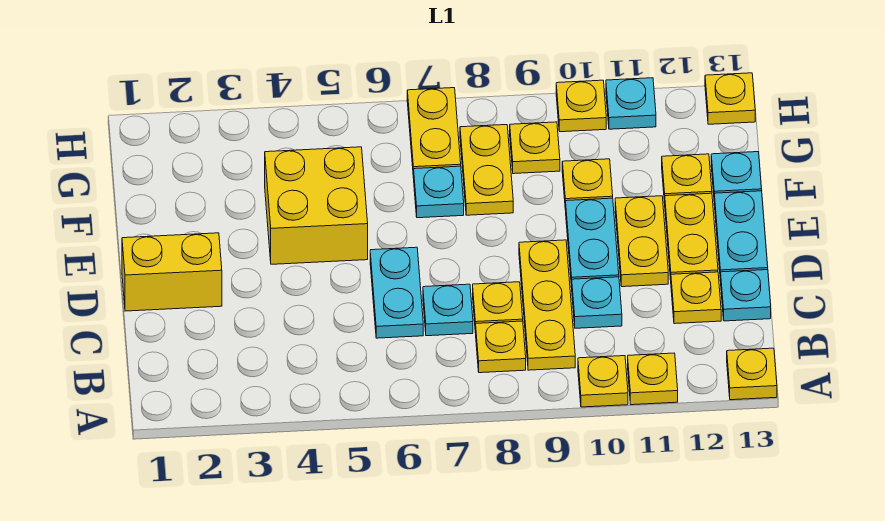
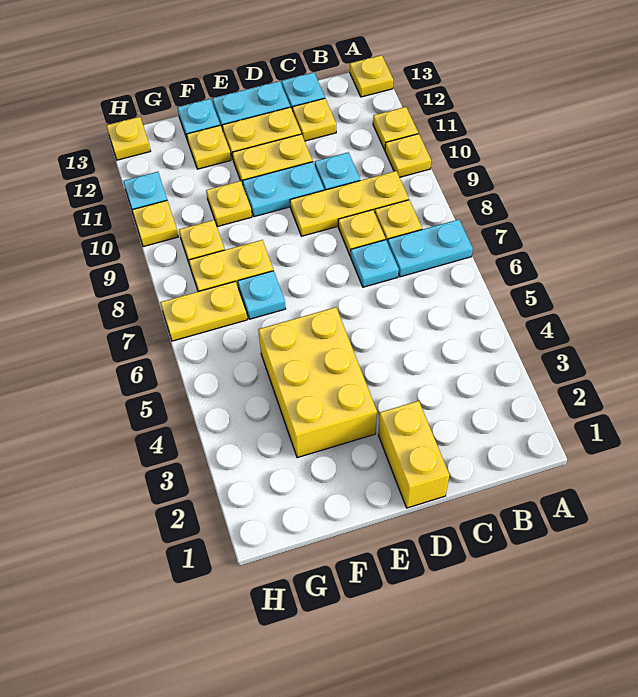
cyan plate C6:D6 level 1 -> cyan plate A7:B7 level 1
yellow brick E4:F5 level 1 -> yellow brick E3:F5 level 1

